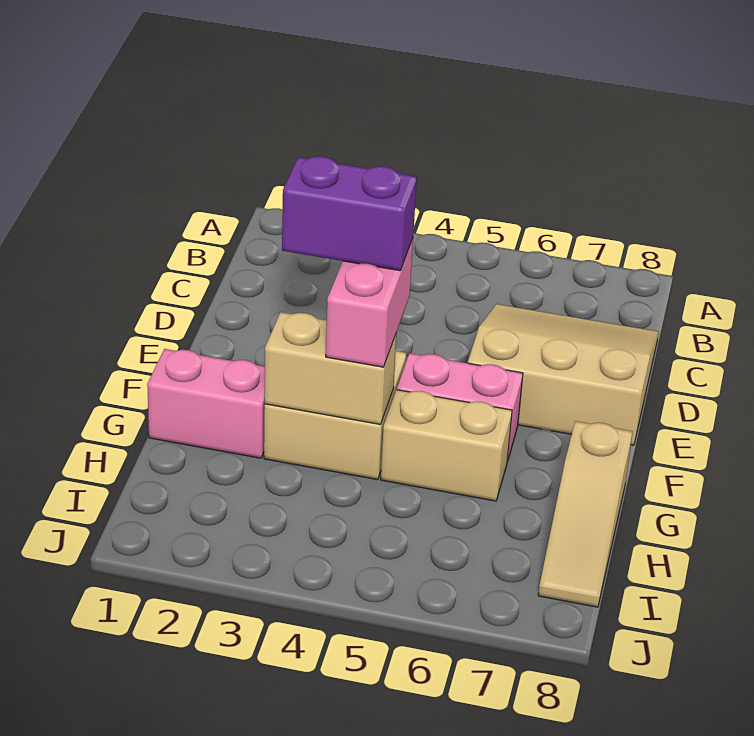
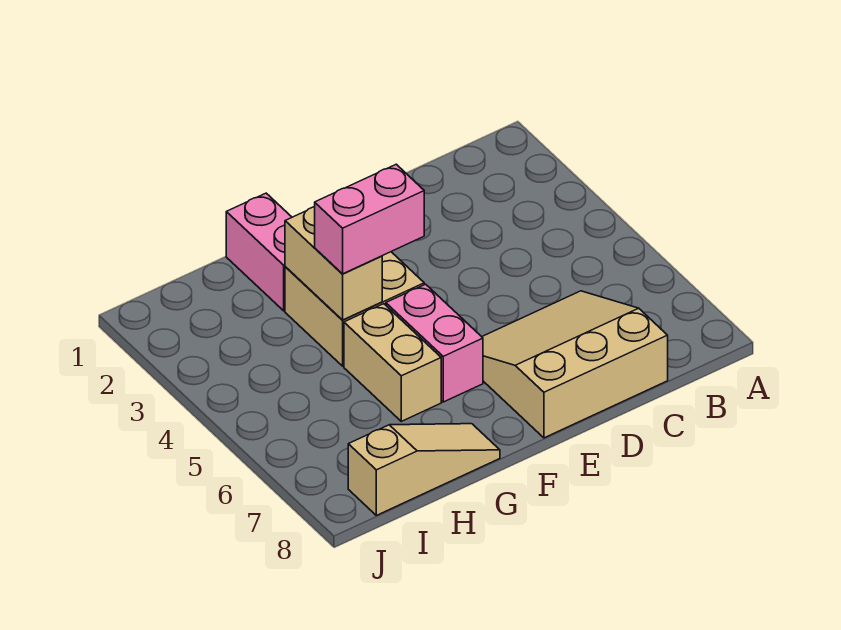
tan slope C6:E8 level 1 top E -> tan slope C6:E8 level 1 top 8
purple brick F3:F4 level 4 -> none
tan slope G8:I8 level 1 top G -> tan slope G8:I8 level 1 top I

